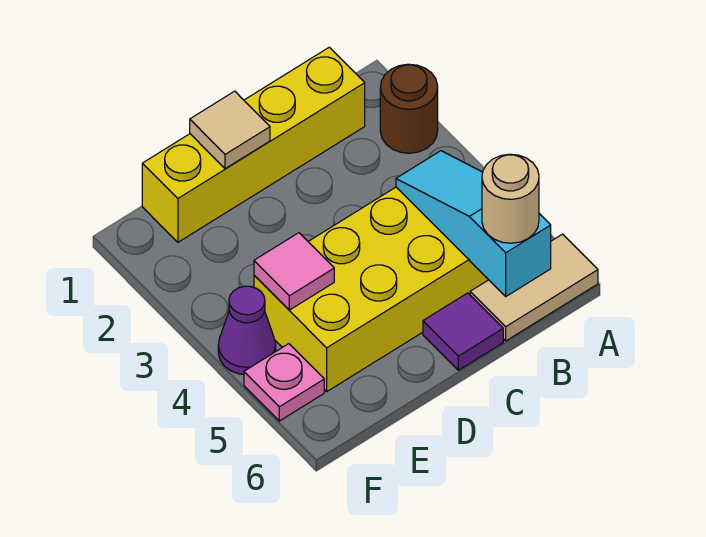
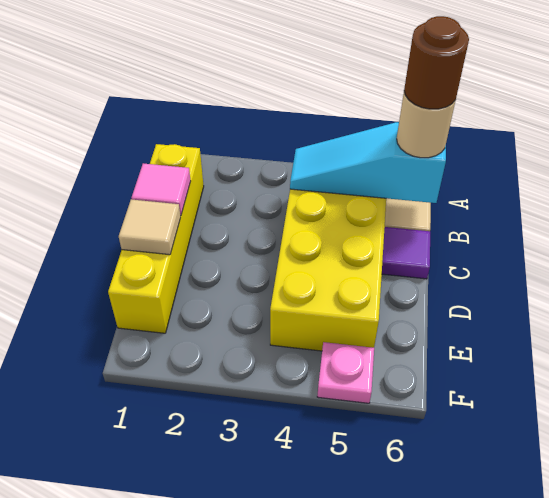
brown round brick A2 level 1 -> brown round brick B6 level 4
pink tile E4 level 2 -> pink tile C1 level 2
purple cone F4 level 1 -> none

